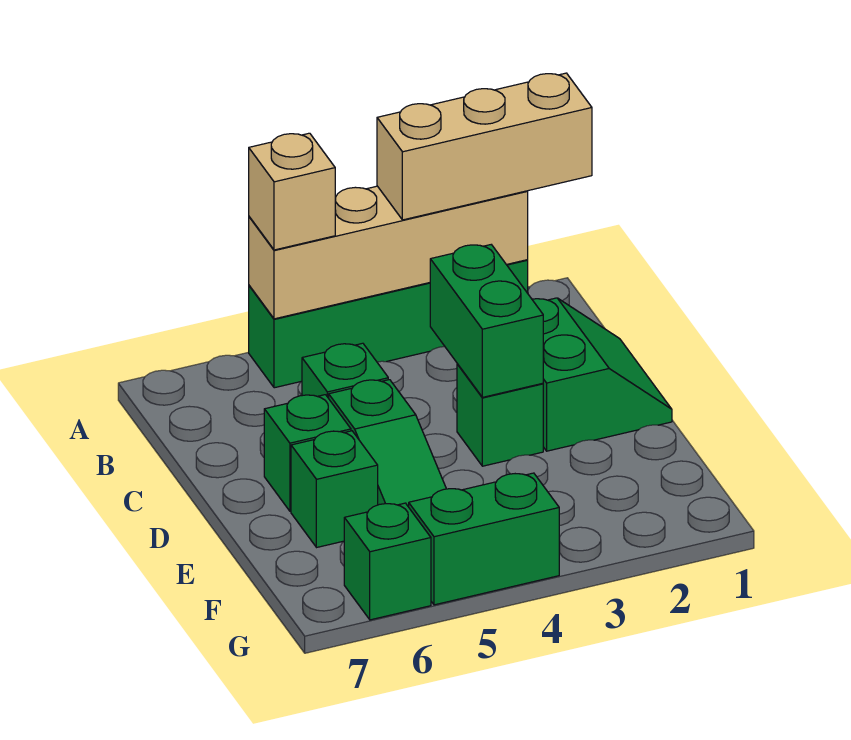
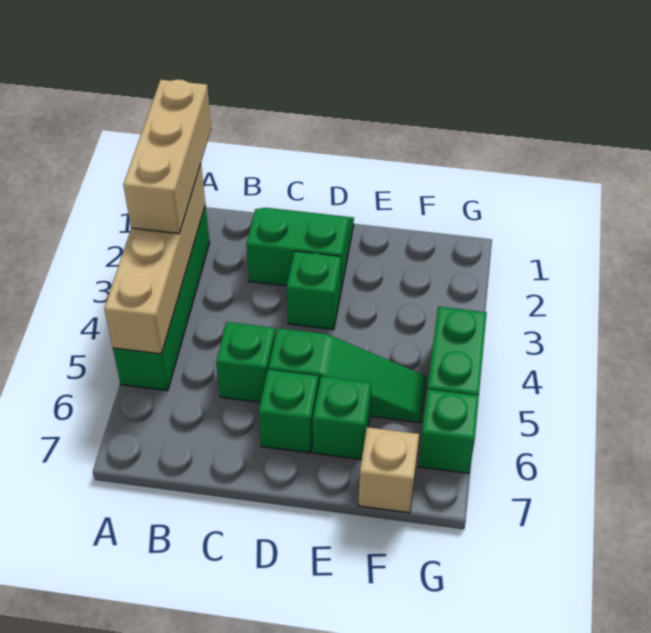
tan brick A5 level 3 -> tan brick F7 level 1
green brick C3:D3 level 2 -> none

